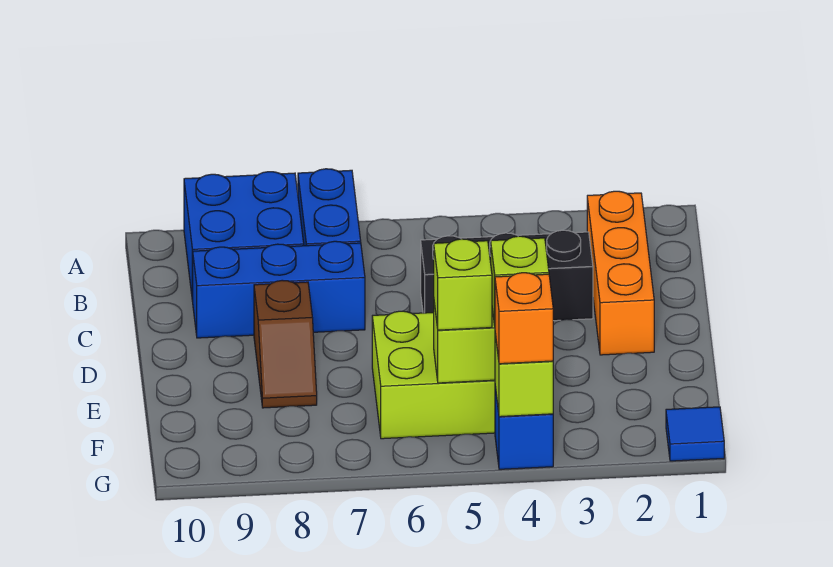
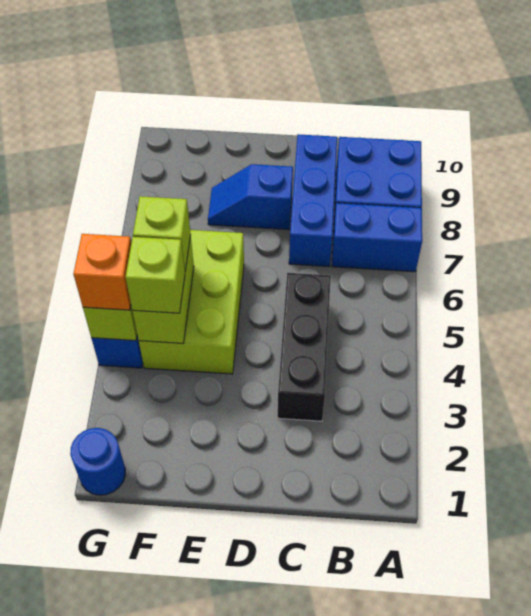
orange brick B2:D2 level 1 -> none
brown slope D8:E8 level 1 top D -> blue slope D8:E8 level 1 top D
blue tile G1 level 1 -> blue round brick G1 level 1

